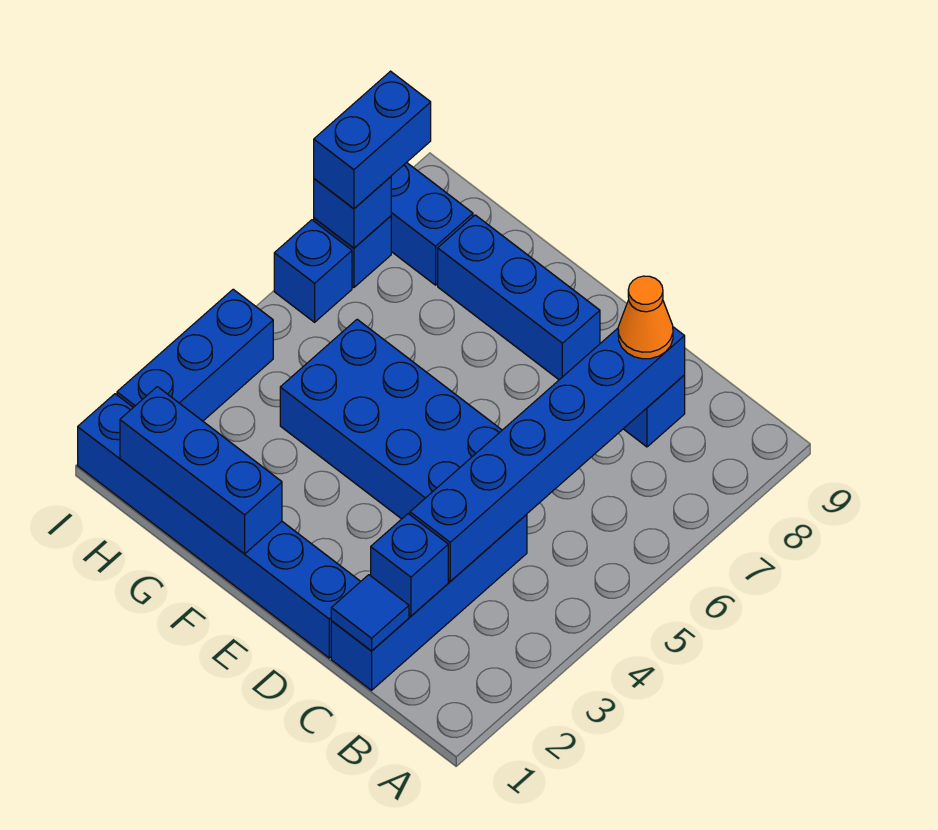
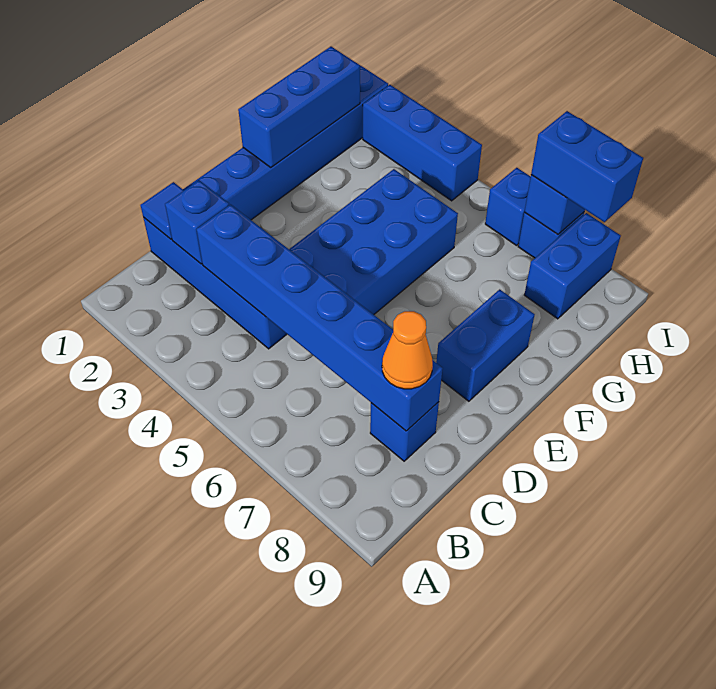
blue brick E8:G8 level 1 -> blue brick E8:F8 level 1

